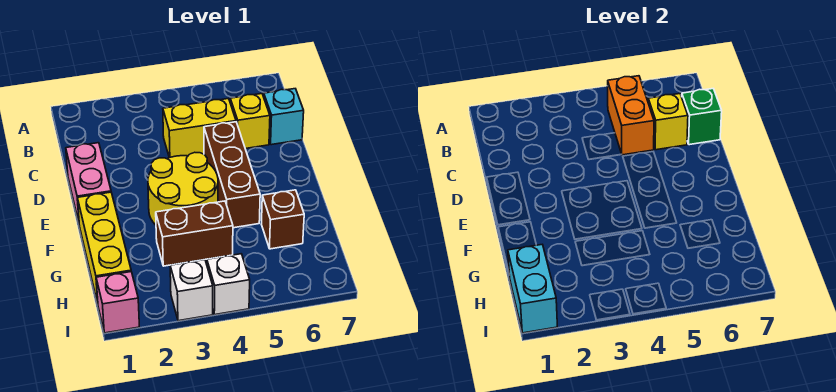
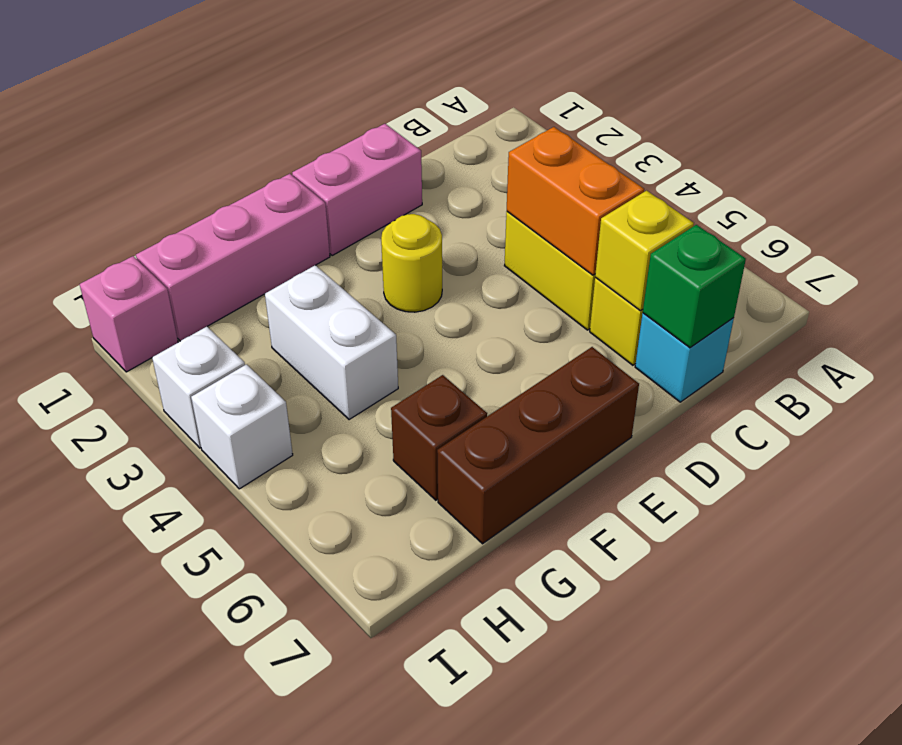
orange brick B5:C5 level 2 -> orange brick C4:C5 level 2
brown brick D5:F5 level 1 -> brown brick E7:G7 level 1
yellow round brick E3:F4 level 1 -> yellow round brick E3 level 1
yellow brick F1:H1 level 1 -> pink brick F1:H1 level 1
brown brick G3:G4 level 1 -> white brick G3:G4 level 1
cyan brick H1:I1 level 2 -> none

